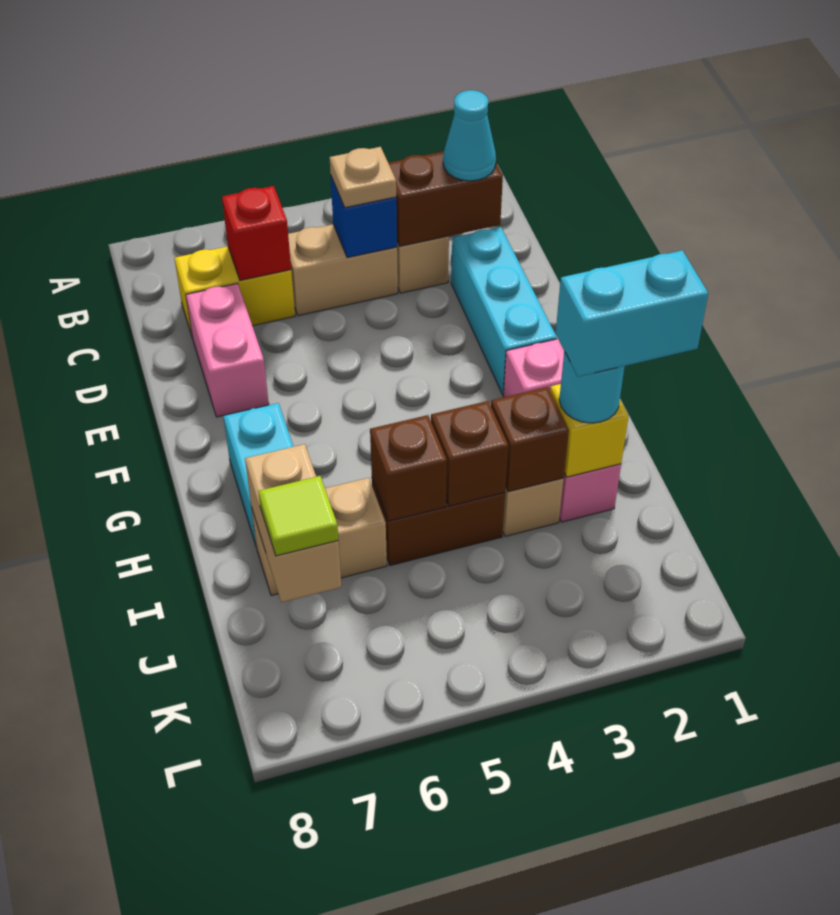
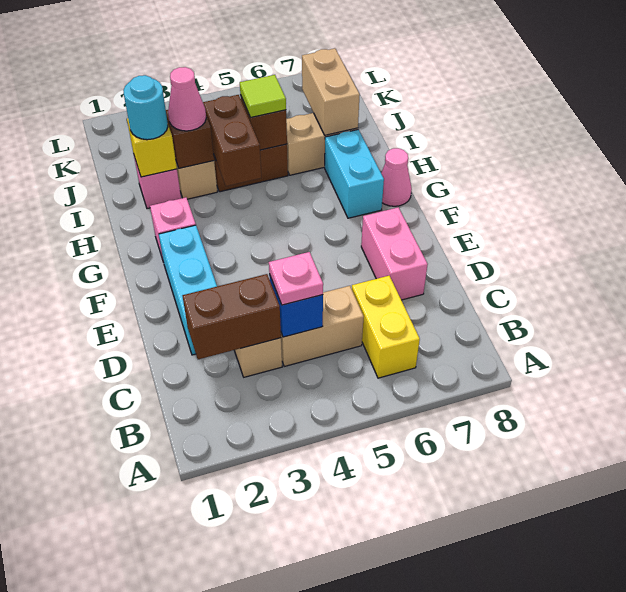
cyan cone C2 level 3 -> none
tan plate C4 level 3 -> pink plate C4 level 3
yellow brick C6:C7 level 1 -> yellow brick B6:C6 level 1
red brick C6 level 2 -> none
none -> pink cone G8 level 1
cyan brick I1:I2 level 4 -> none
none -> pink cone I3 level 3
brown brick I4 level 2 -> brown brick H4:I4 level 2
lime tile J7 level 3 -> lime tile I5 level 3

